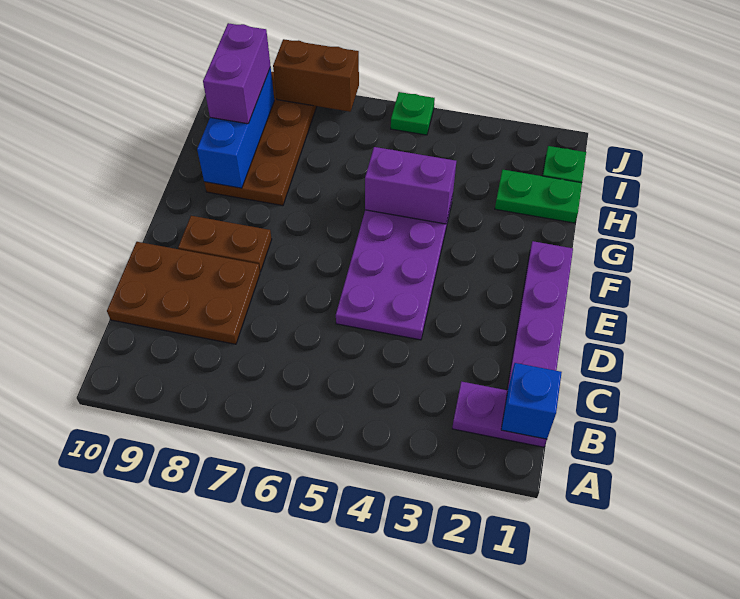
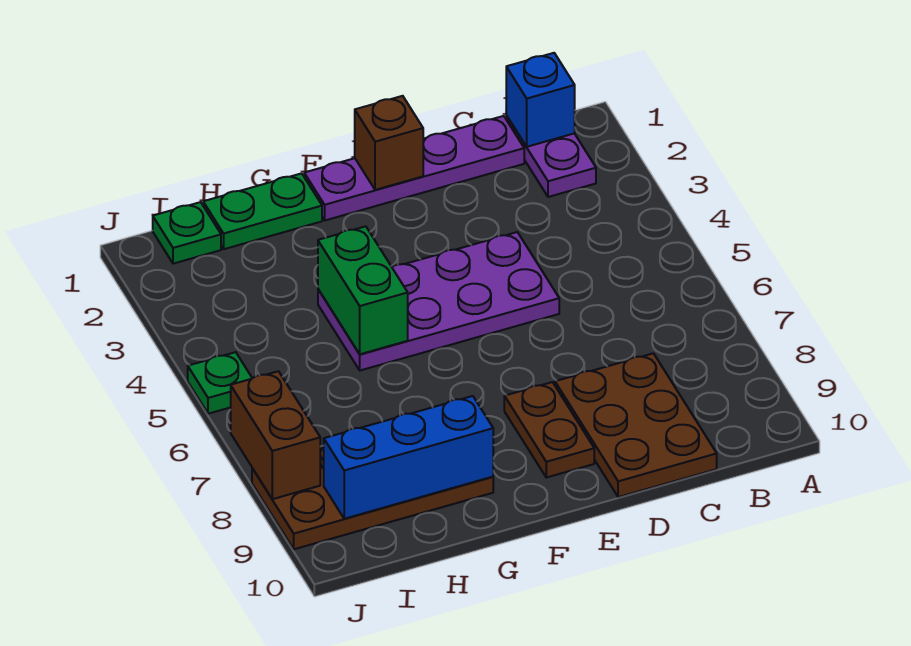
none -> brown brick E1 level 2
purple brick G4:G5 level 2 -> green brick G4:G5 level 2
green plate H1:H2 level 1 -> green plate G1:H1 level 1
purple brick H9:I9 level 3 -> none

